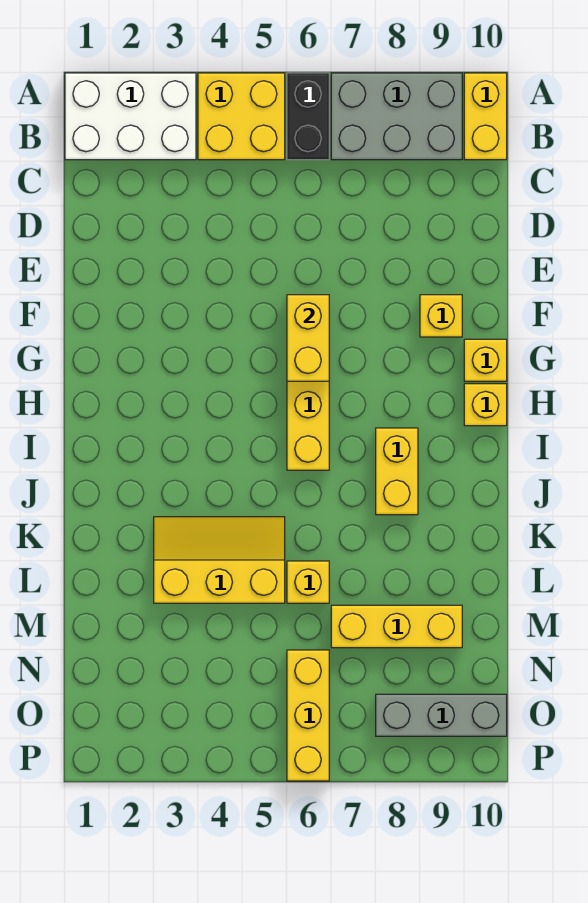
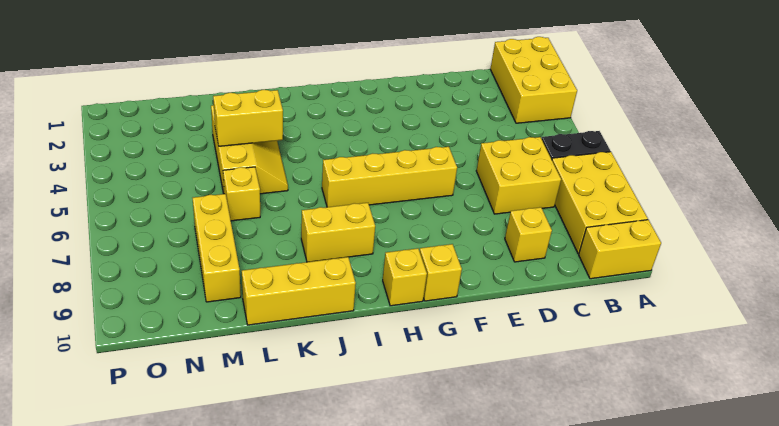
white brick A1:B3 level 1 -> yellow brick A1:B3 level 1
yellow brick A4:B5 level 1 -> yellow brick C6:D7 level 1
grey brick A7:B9 level 1 -> yellow brick A7:B9 level 1
yellow brick F6:G6 level 2 -> yellow brick K4:L4 level 2
yellow brick F9 level 1 -> yellow brick D9 level 1
yellow brick N6:P6 level 1 -> yellow brick J10:L10 level 1
grey brick O8:O10 level 1 -> none

